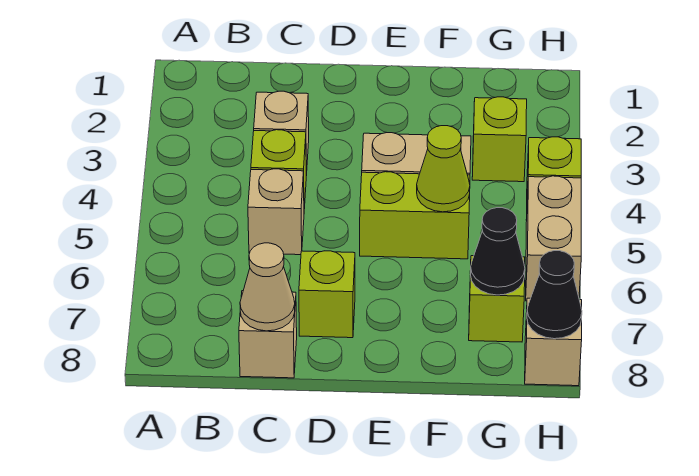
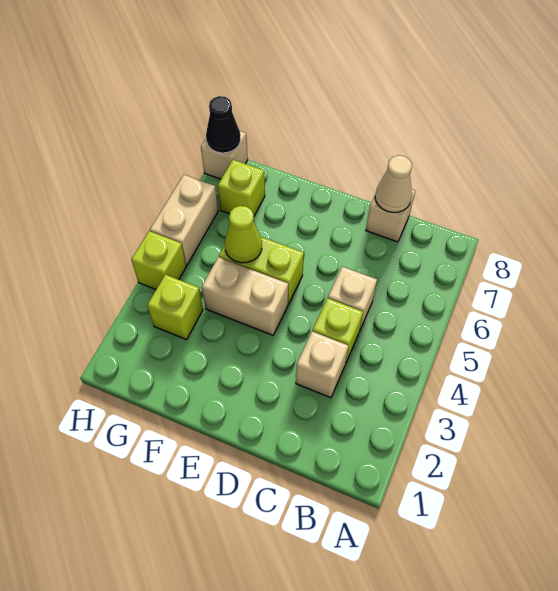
lime brick D7 level 1 -> none
black cone G7 level 2 -> none

